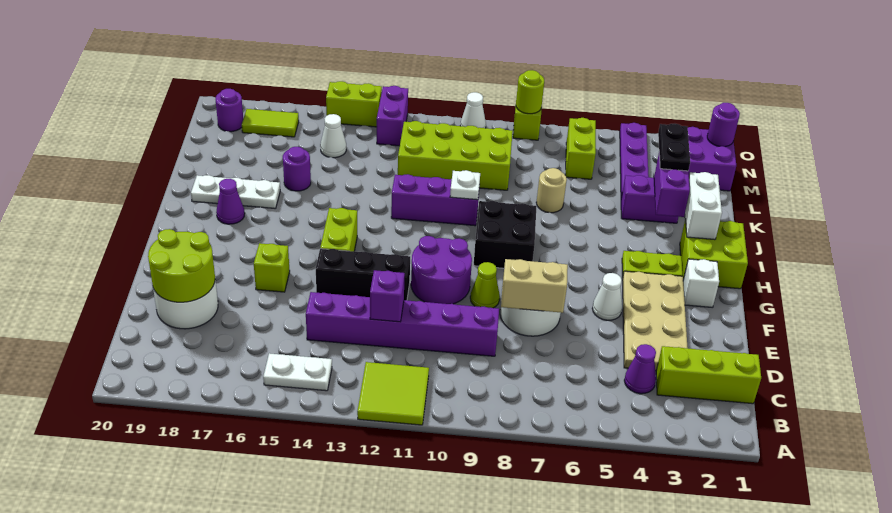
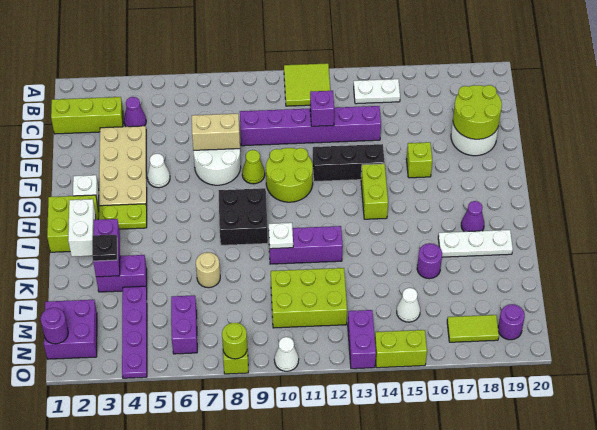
purple round brick F10:G11 level 1 -> lime round brick F10:G11 level 1
black plate K3:L3 level 3 -> black plate K3 level 3
lime brick L9:M12 level 1 -> lime brick L10:M12 level 1
lime brick M6:N6 level 1 -> purple brick M6:N6 level 1

